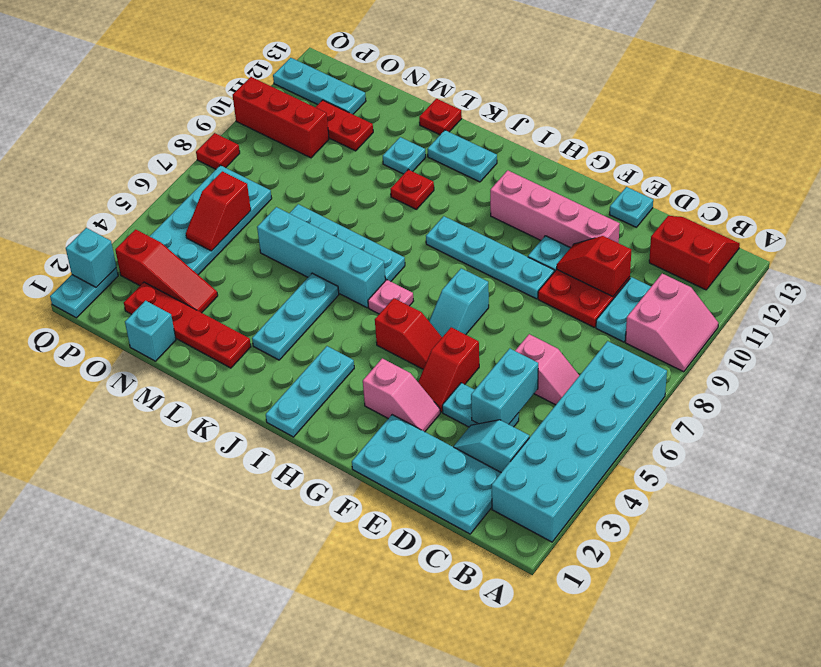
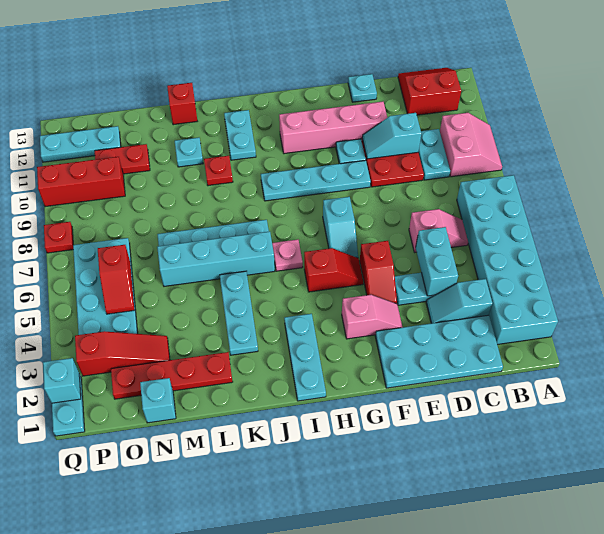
red slope D10:E10 level 2 top D -> cyan slope D10:E10 level 2 top D
cyan plate J12:K12 level 1 -> cyan plate J11:J12 level 1
red plate L13 level 1 -> red brick L13 level 1

